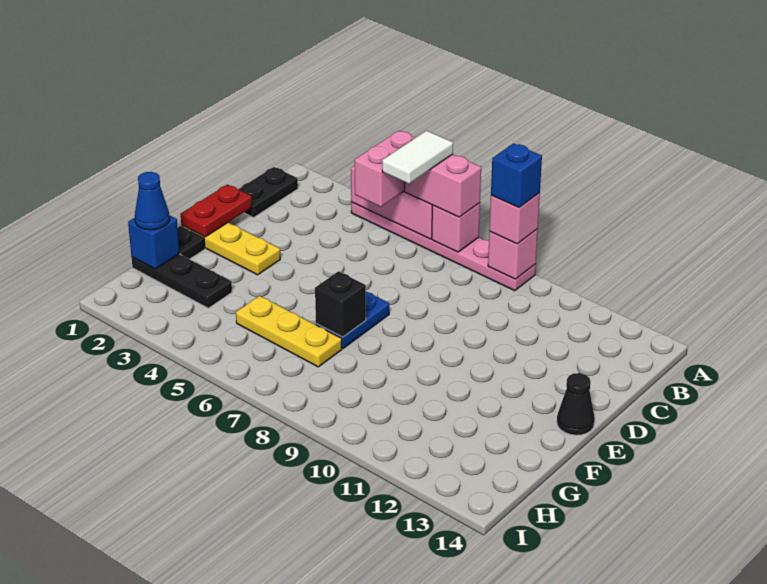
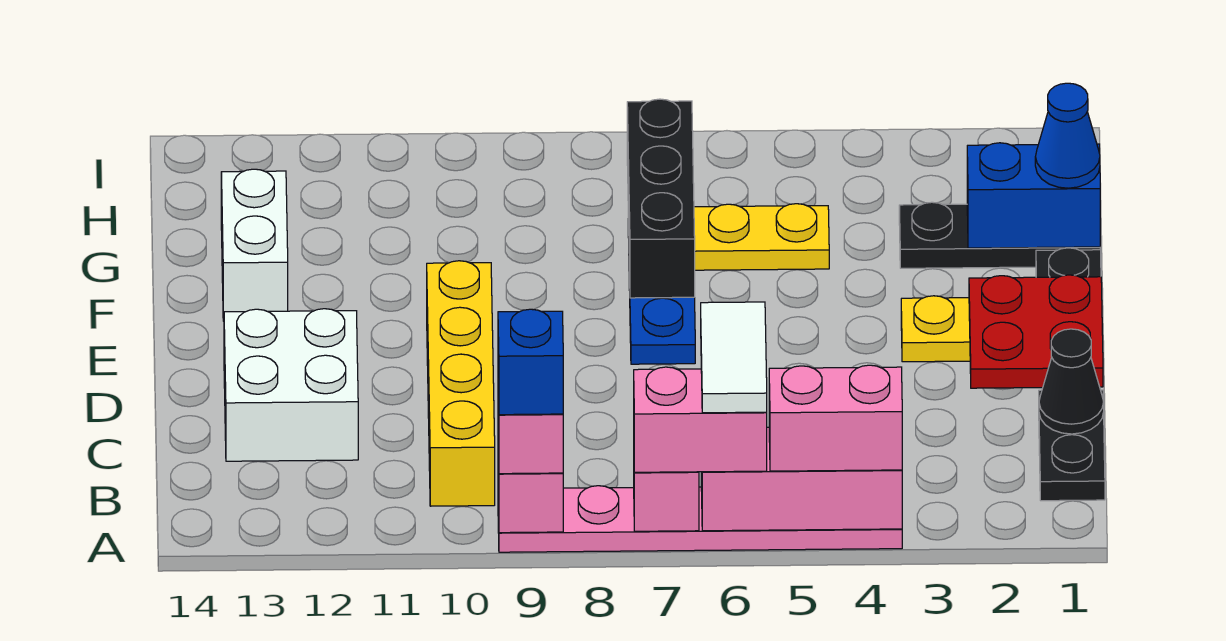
pink brick A5:B5 level 3 -> pink brick A4:A5 level 3
none -> yellow brick B10:E10 level 1
none -> white brick C12:D13 level 1
red plate D1:E1 level 2 -> red plate D1:E2 level 2
black cone E14 level 1 -> black cone C1 level 2
black brick F7 level 2 -> black brick F7:H7 level 2
none -> white brick F13:G13 level 1
blue brick G1 level 2 -> blue brick G1:G2 level 2

